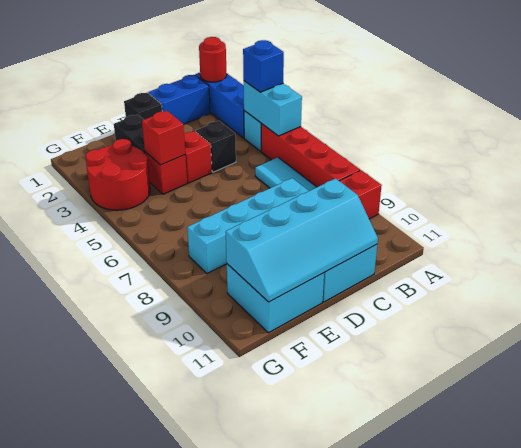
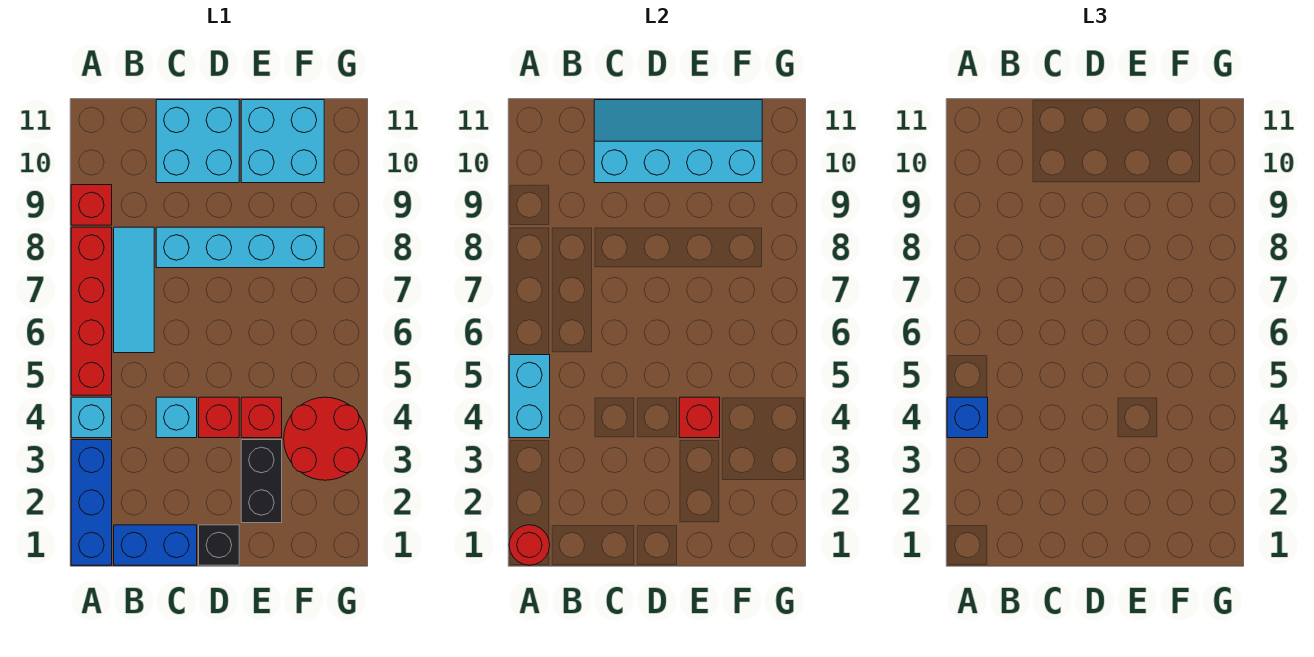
black brick C4 level 1 -> cyan brick C4 level 1

